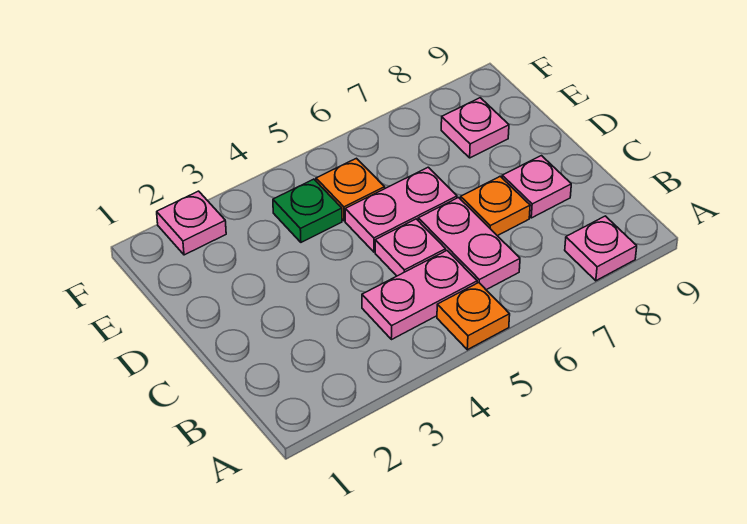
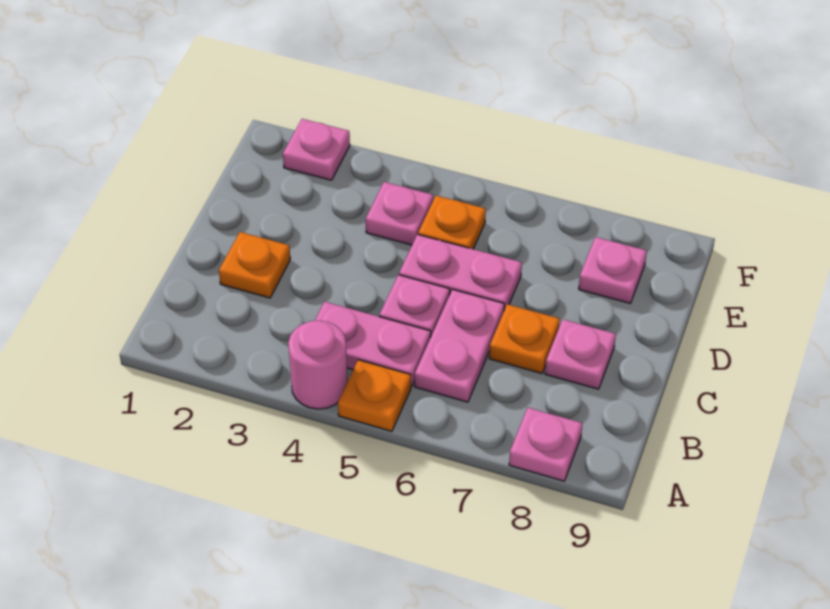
none -> pink round brick A4 level 1
none -> orange plate C2 level 1
green plate E4 level 1 -> pink plate E4 level 1

